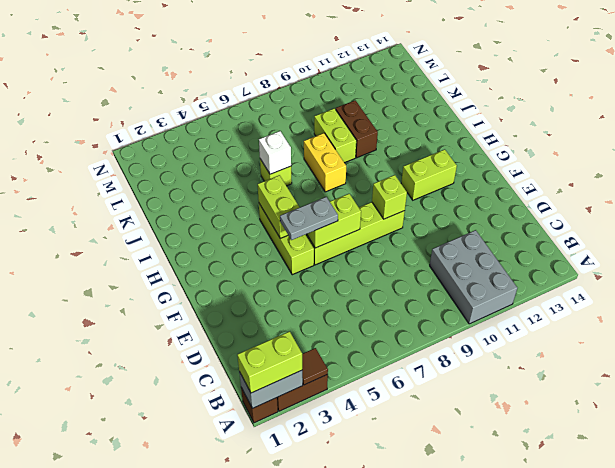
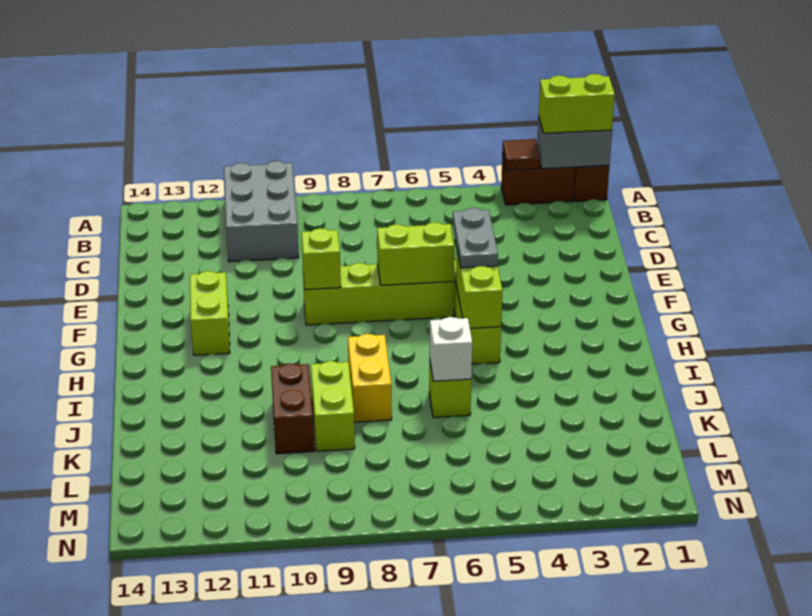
grey plate F5:F6 level 3 -> grey plate F5:G5 level 3
lime brick G11:G12 level 1 -> lime brick F12:G12 level 1

